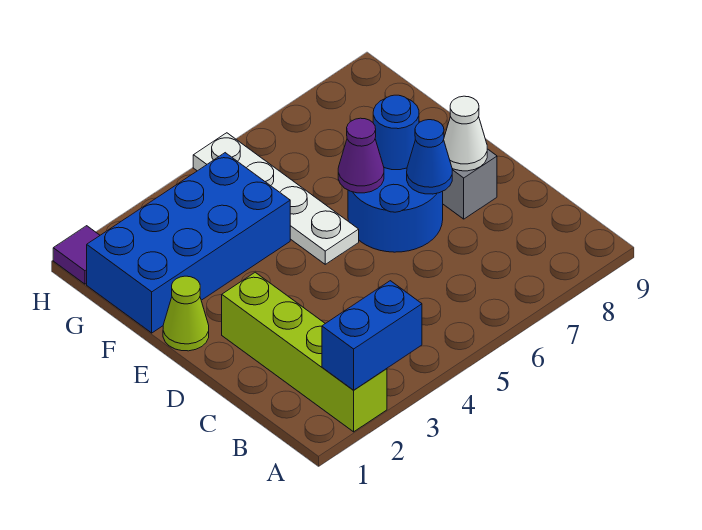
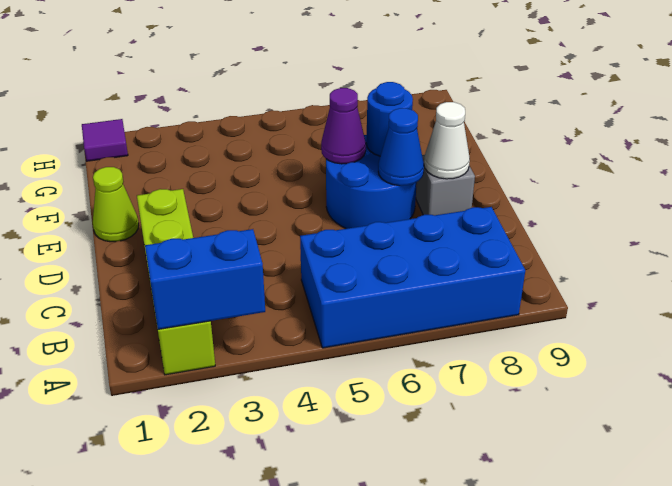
white plate E5:H5 level 1 -> none
blue brick F1:G4 level 1 -> blue brick A5:B8 level 1

